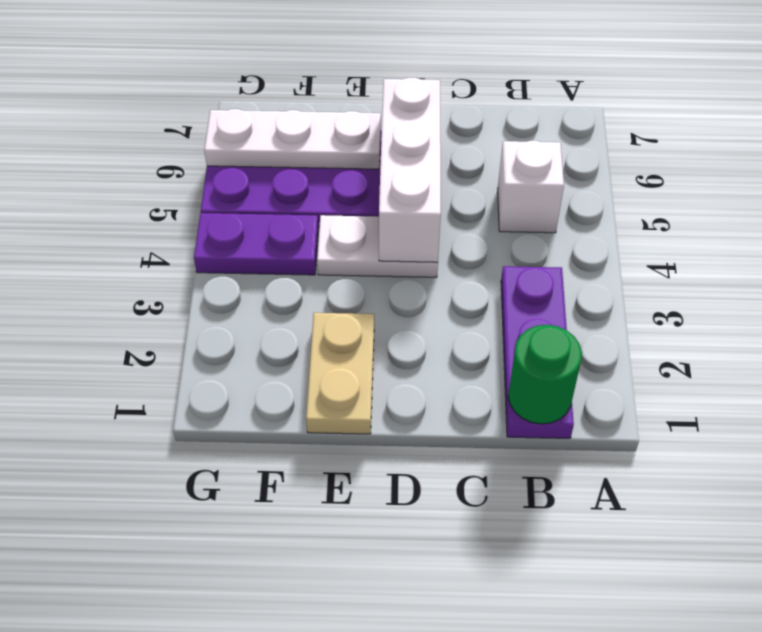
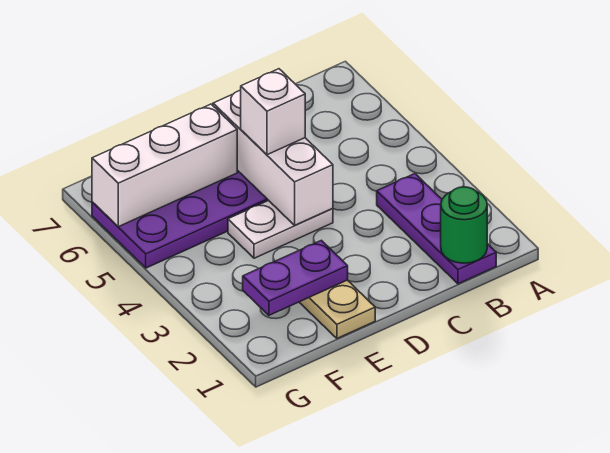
white brick B5 level 1 -> white brick D5 level 3
white plate E6:G6 level 2 -> white brick E6:G6 level 2
purple plate F4:G4 level 1 -> purple plate E2:F2 level 2

